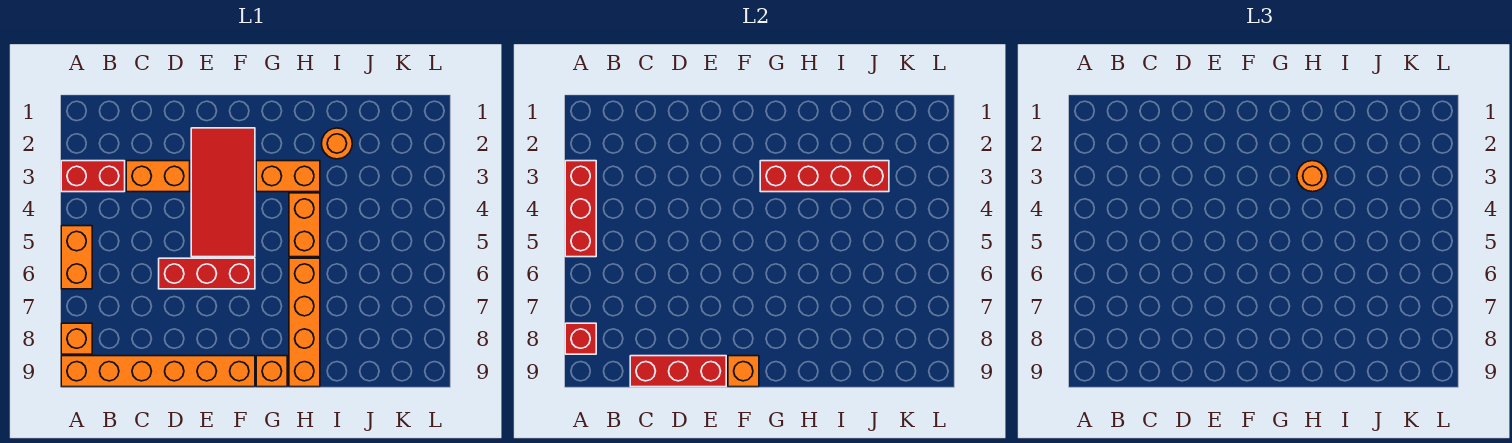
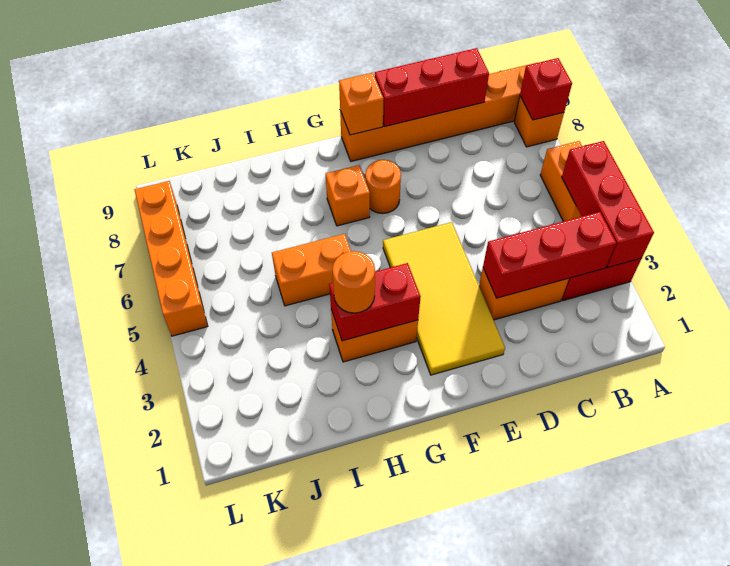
red brick D6:F6 level 1 -> red brick B3:D3 level 2
red tile E2:F5 level 1 -> yellow tile E2:F5 level 1
red brick G3:J3 level 2 -> red brick G3:H3 level 2
orange brick G9 level 1 -> orange brick G7 level 1
orange brick H4:H5 level 1 -> orange brick H5:I5 level 1
orange brick H6:H9 level 1 -> orange brick L5:L8 level 1
orange round brick I2 level 1 -> orange round brick F7 level 1

